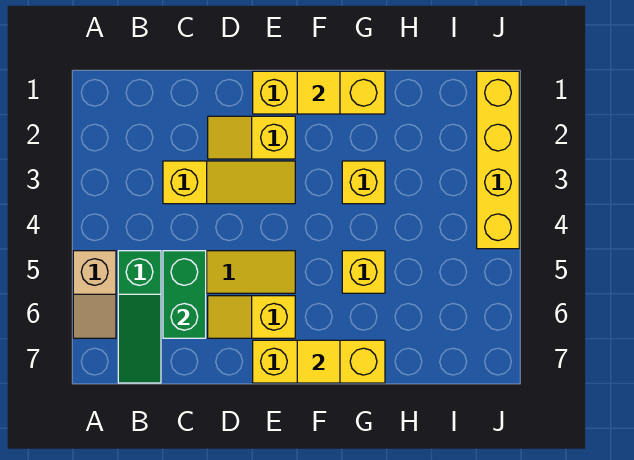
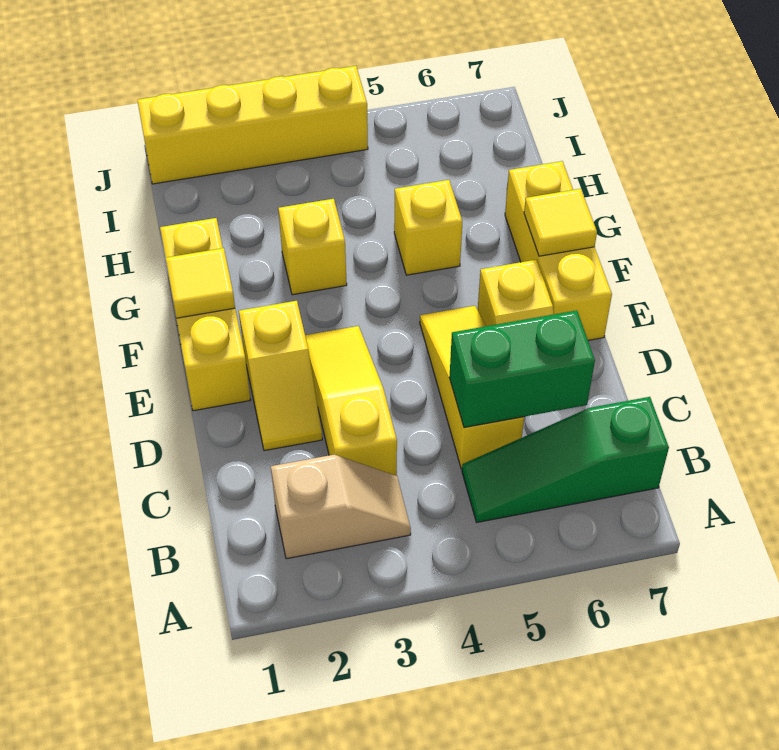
tan slope A5:A6 level 1 top 5 -> tan slope B2:B3 level 1 top 2
green slope B5:B7 level 1 top 5 -> green slope B5:B7 level 1 top 7

